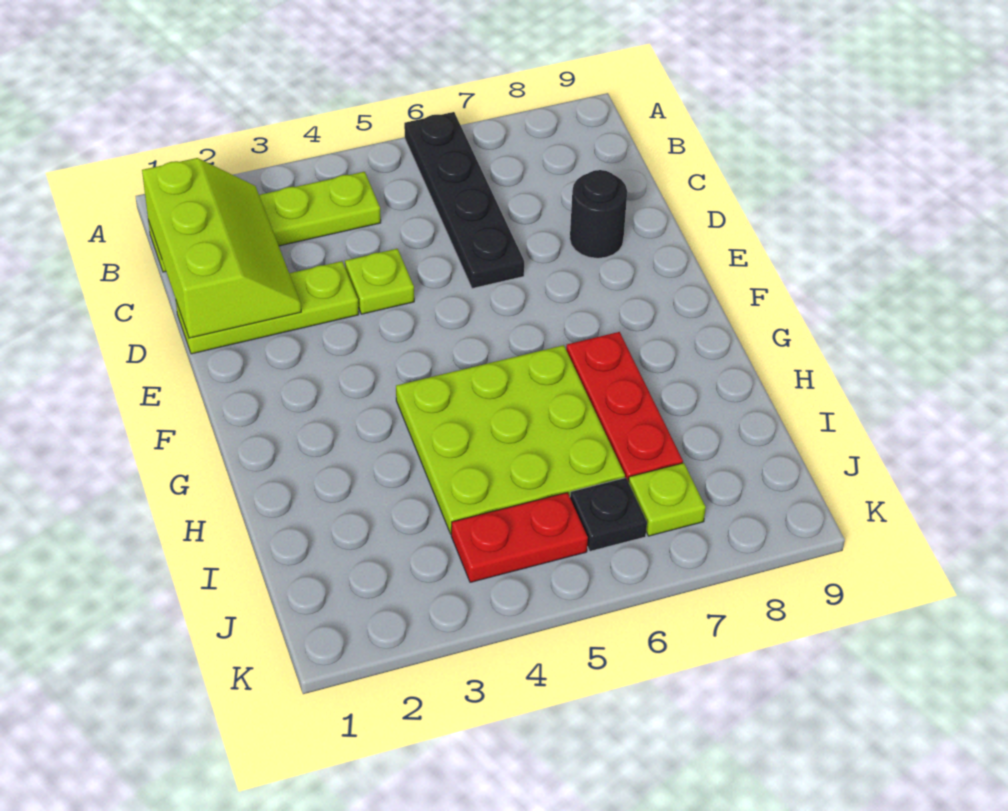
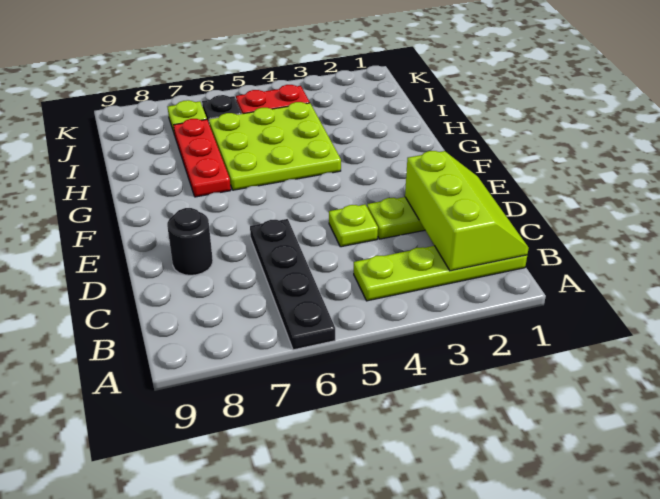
lime slope B1:D2 level 2 top 1 -> lime slope B1:D2 level 2 top 2

